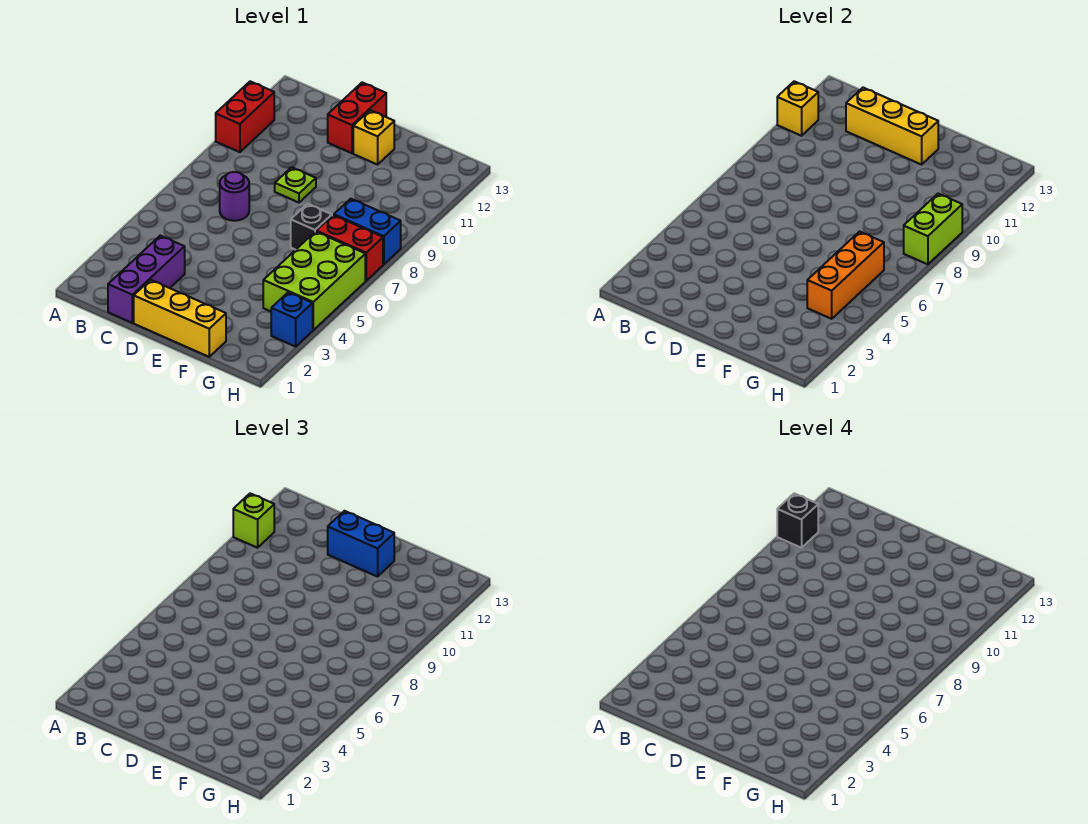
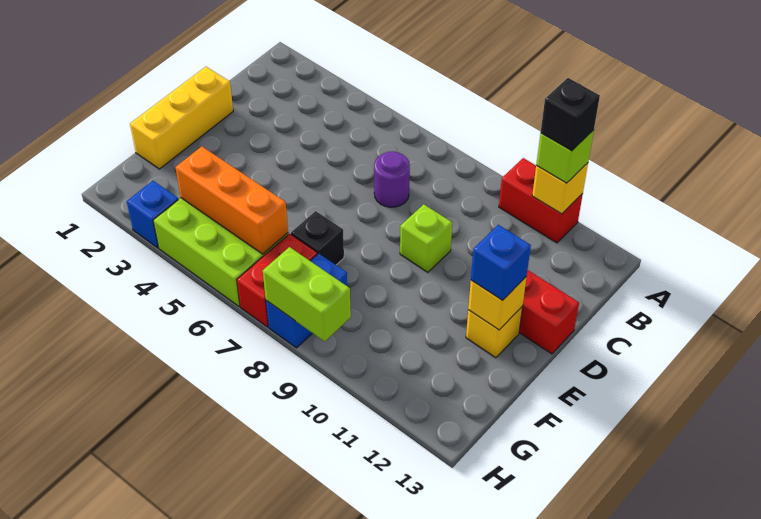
purple brick C1:C3 level 1 -> none
yellow brick C12:E12 level 2 -> yellow brick E12 level 2
lime plate D9 level 1 -> lime brick D9 level 1
blue brick D12:E12 level 3 -> blue brick E12 level 3

